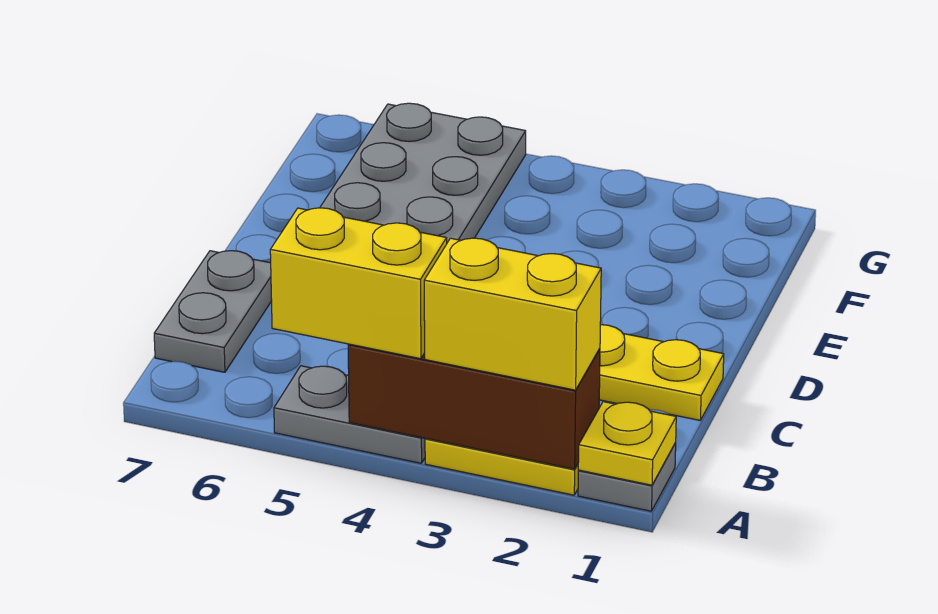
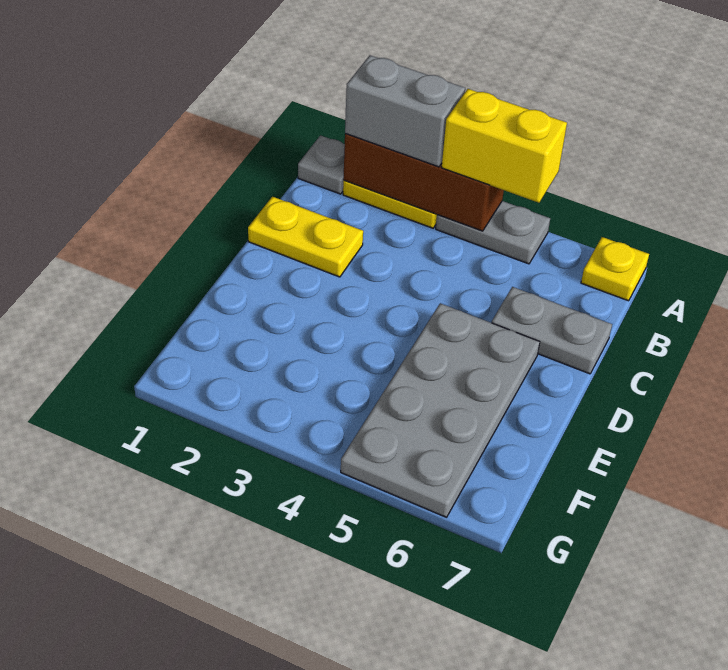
yellow plate A1 level 2 -> yellow plate A7 level 1
yellow brick A2:A3 level 3 -> grey brick A2:A3 level 3
grey plate B7:C7 level 1 -> grey plate C6:C7 level 1

